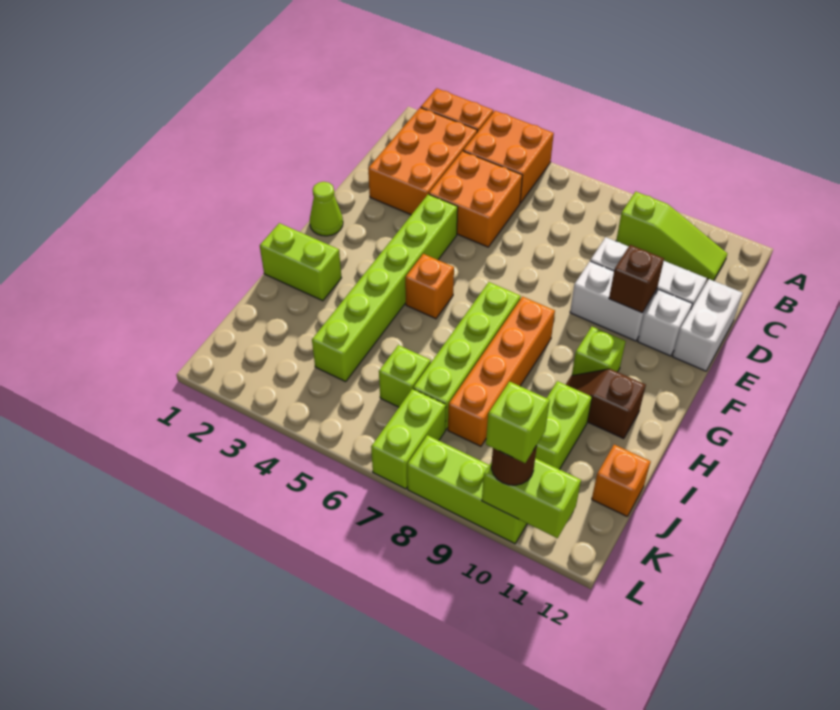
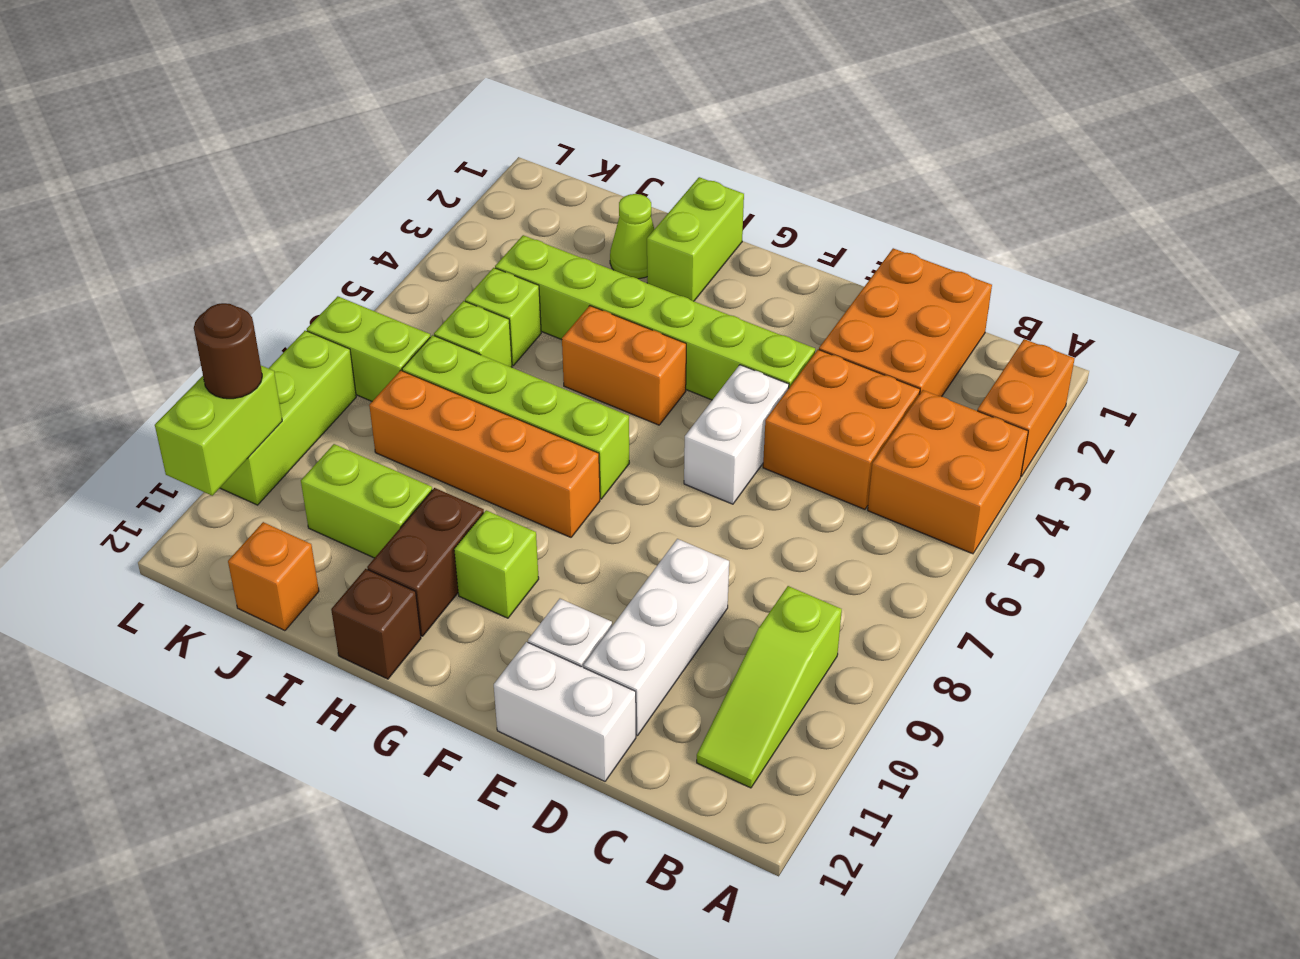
orange brick B2:D3 level 1 -> orange brick C1:D3 level 1
white brick E9:E10 level 1 -> white brick E5:E6 level 1
brown brick E10 level 2 -> brown brick H12 level 1
lime cone F1 level 1 -> lime cone I2 level 1
orange brick G5 level 1 -> orange brick G5:H5 level 1
brown slope H10:H11 level 1 top 11 -> brown brick H10:H11 level 1
lime brick L10 level 4 -> lime brick J5 level 1

